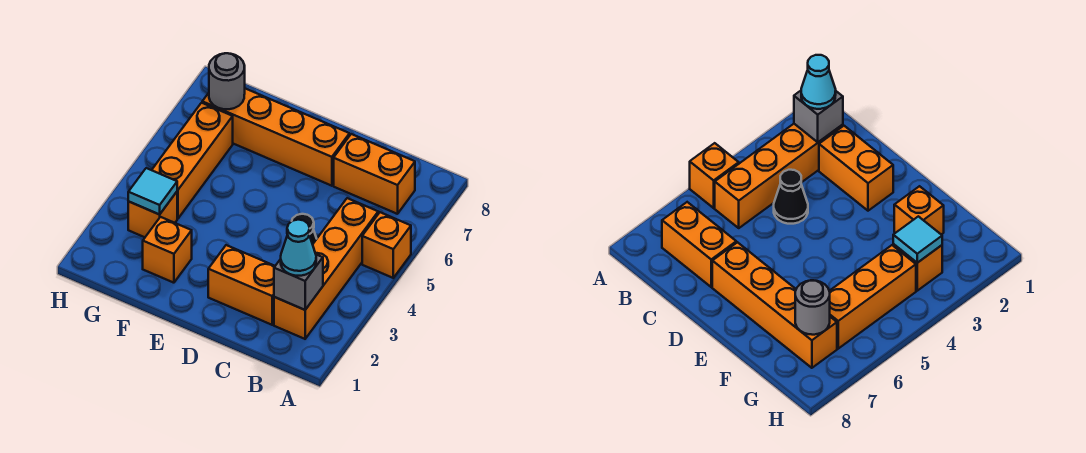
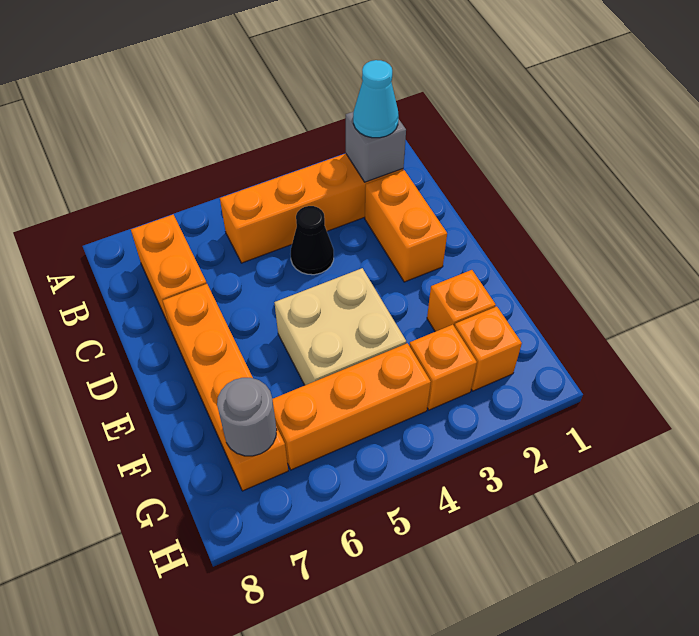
orange brick A5 level 1 -> orange brick G2 level 1
none -> tan brick E4:F5 level 1
cyan tile G3 level 2 -> none

